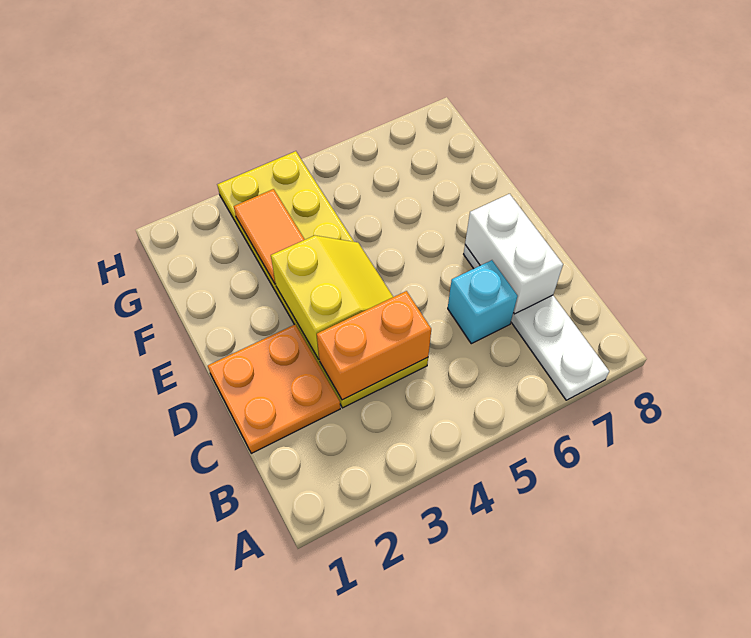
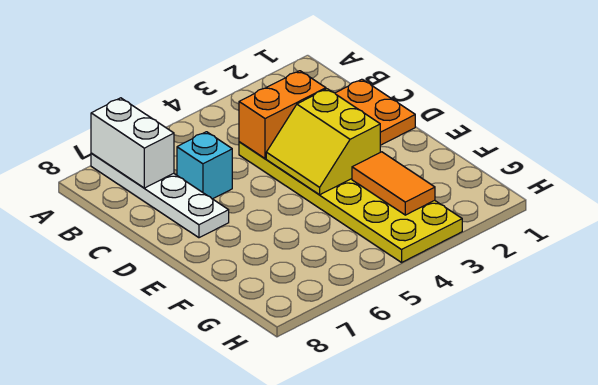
white brick C7:D7 level 2 -> white brick A7:B7 level 2

